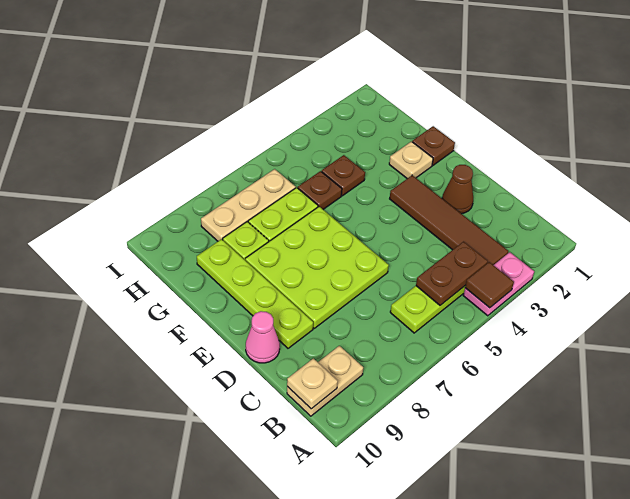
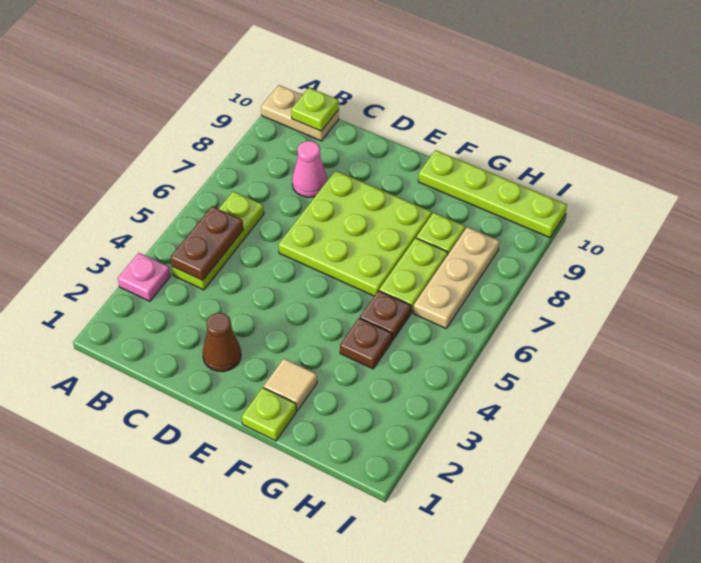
pink plate A3:A4 level 1 -> pink plate A3 level 1
brown tile A4 level 2 -> none
brown tile B3:E3 level 1 -> none
tan plate B9:B10 level 1 -> tan plate A10:B10 level 1
tan plate B10 level 2 -> lime plate B10 level 2
lime plate D9:G9 level 1 -> lime plate F10:I10 level 1
pink cone D10 level 1 -> pink cone C8 level 1
brown plate F1 level 1 -> lime plate F1 level 1
tan plate F2 level 1 -> tan tile F2 level 1

